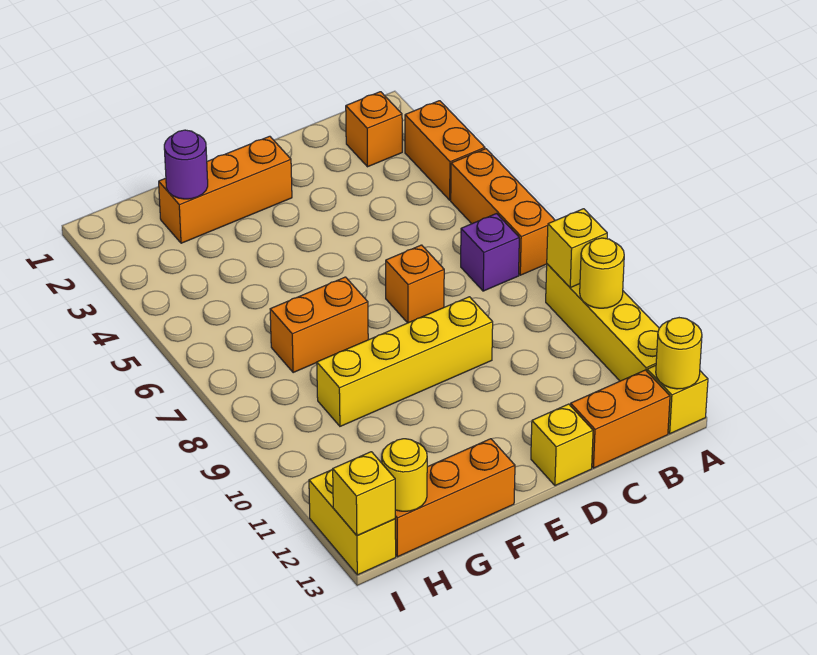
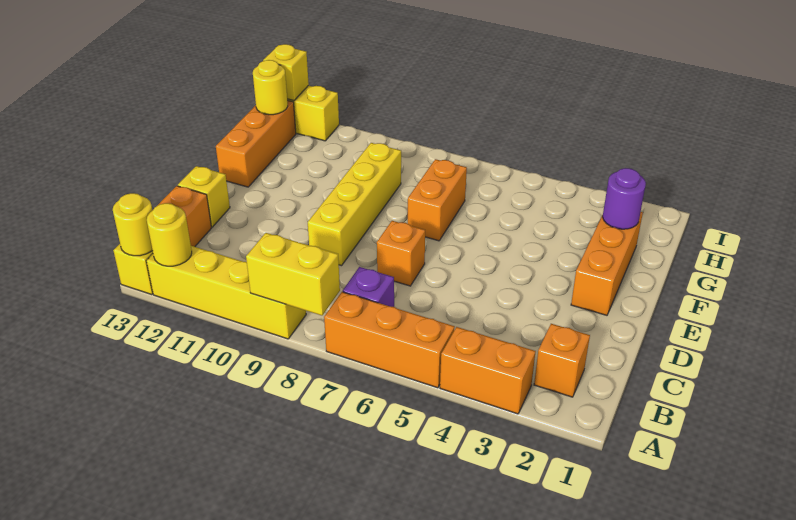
yellow brick A9 level 2 -> yellow brick A8:A9 level 2
yellow round brick A10 level 2 -> yellow round brick A12 level 2

